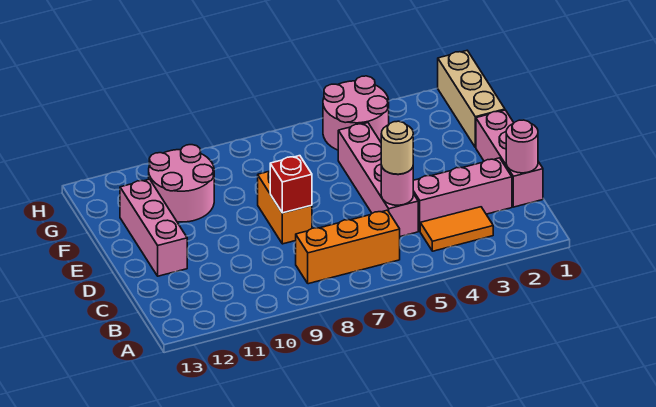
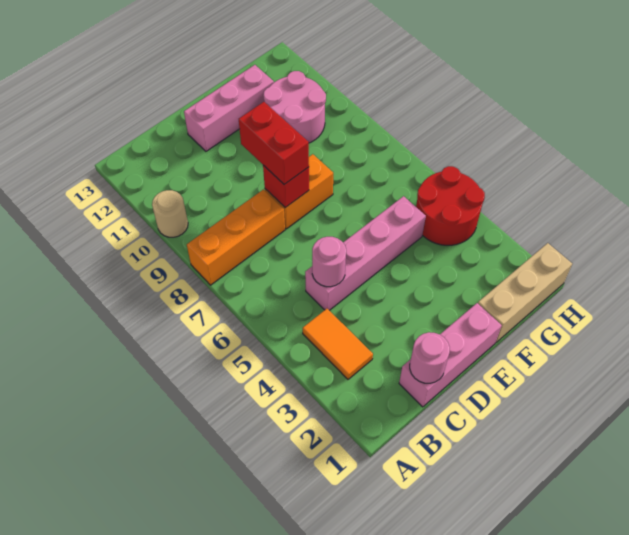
orange brick B6:B8 level 1 -> orange brick A8:C8 level 1
pink brick C2:C4 level 1 -> none
tan round brick C5 level 3 -> tan round brick A10 level 1
none -> red brick D8:D9 level 3
pink round brick G4:H5 level 1 -> red round brick G4:H5 level 1

